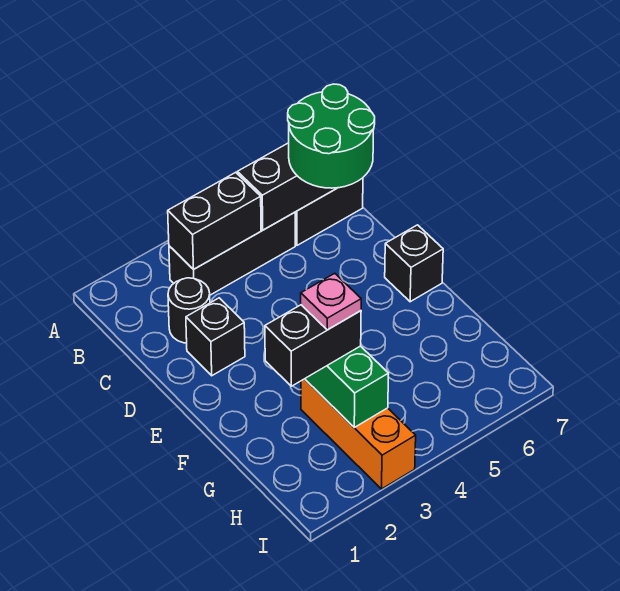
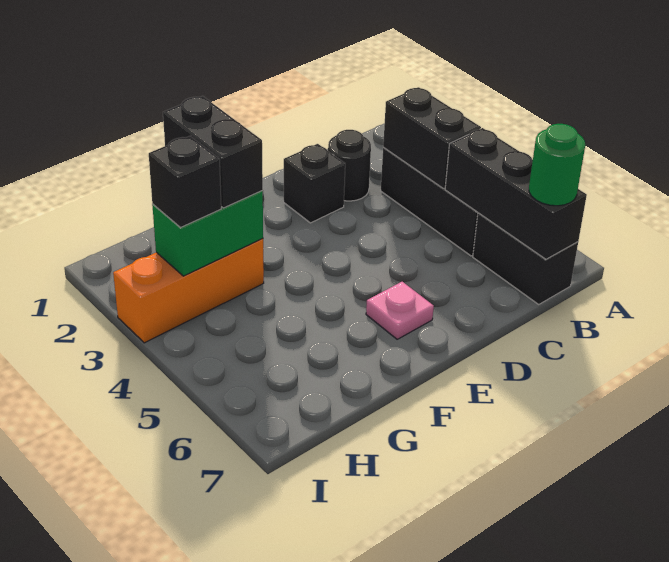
green round brick B6:C7 level 3 -> green round brick B7 level 3
black brick E7 level 1 -> black brick H3 level 3
pink plate G3 level 4 -> pink plate E6 level 1

